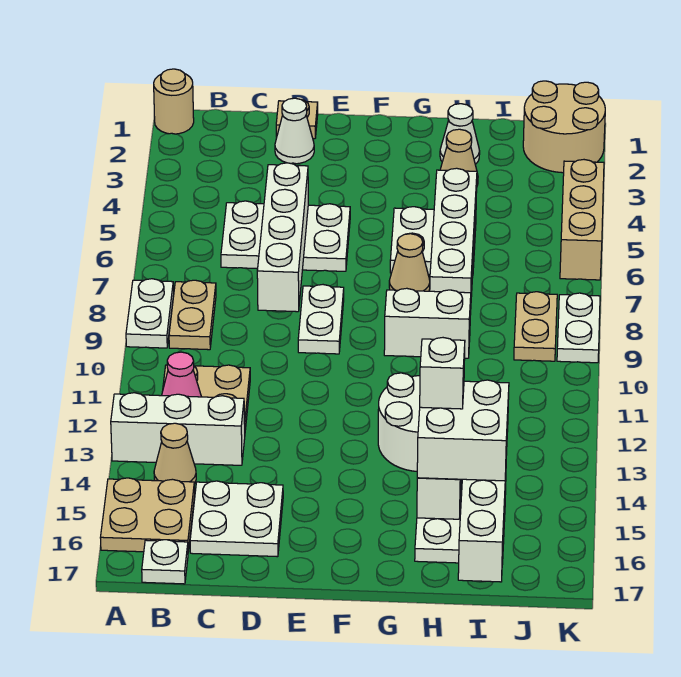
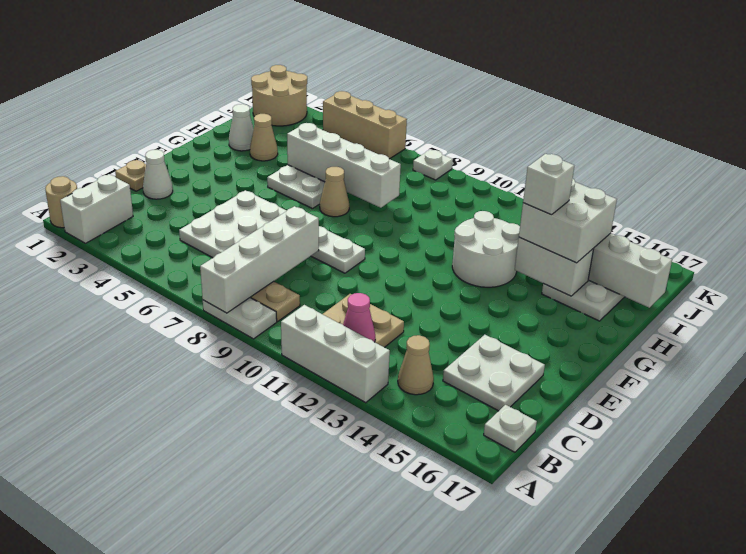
white brick A13:C13 level 1 -> white brick A11:A13 level 1
tan plate A15:B16 level 1 -> none
white brick D5:D8 level 2 -> white brick A8:D8 level 2
white brick G9:H9 level 1 -> white brick A2:B2 level 1
tan plate J8:J9 level 1 -> none
white plate K8:K9 level 1 -> white plate K8 level 1

